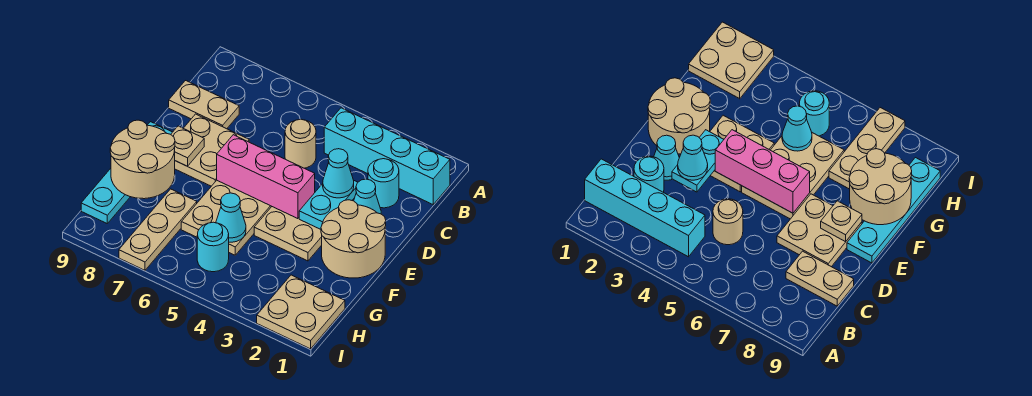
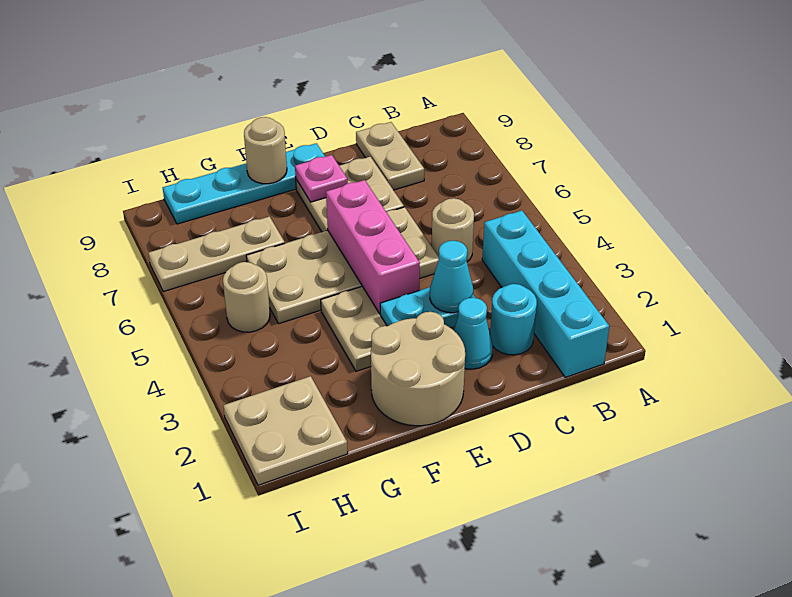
tan plate E5:G6 level 1 -> tan plate D5:G6 level 1
tan plate E8 level 2 -> pink plate E8 level 2
tan round brick F8:G9 level 2 -> tan round brick F9 level 2
cyan cone G5 level 2 -> none
cyan round brick H5 level 1 -> tan round brick H5 level 1

